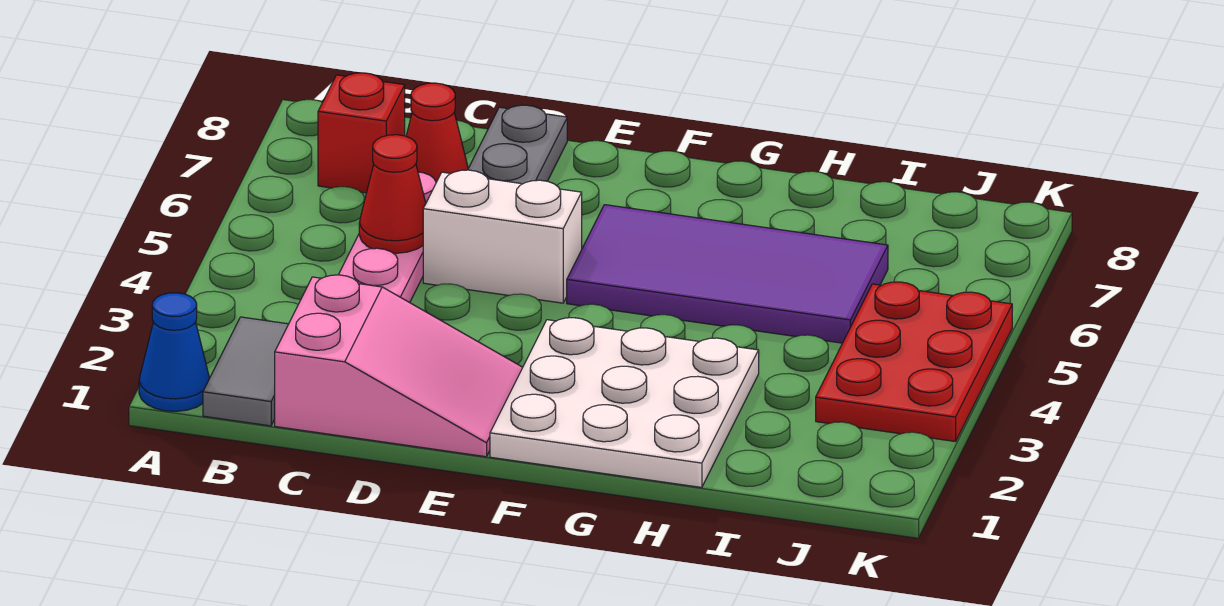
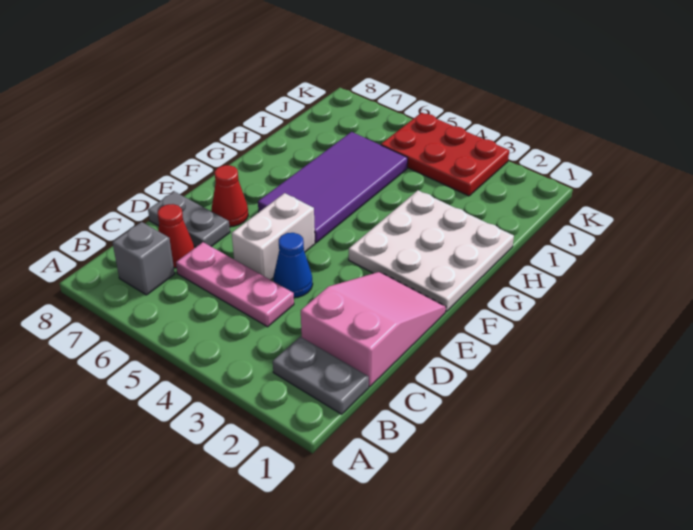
blue cone A1 level 1 -> blue cone D4 level 1
grey tile B1:B2 level 1 -> grey plate B1:B2 level 1
red brick B7 level 1 -> grey brick B7 level 1
red cone C5 level 2 -> red cone E7 level 1

